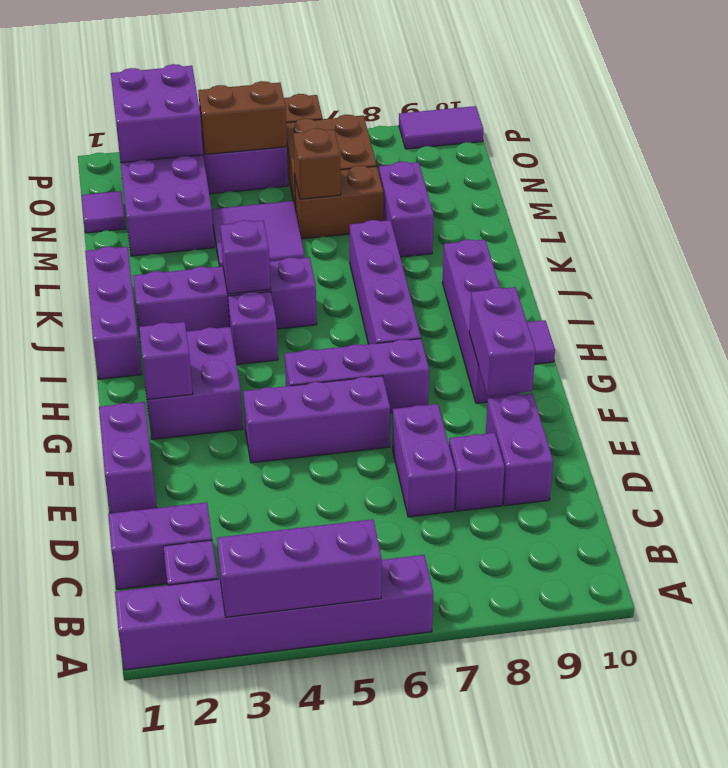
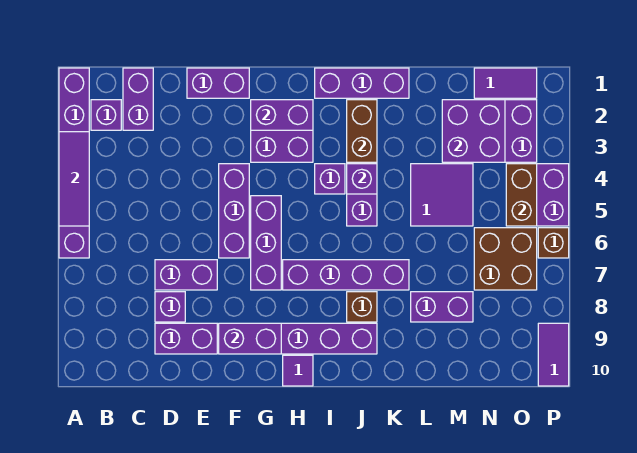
purple brick A3:A5 level 2 -> purple tile A3:A5 level 2
purple brick G2 level 2 -> purple brick G2:H2 level 2
brown brick M6:M7 level 1 -> brown brick J2:J3 level 2
brown brick M6 level 2 -> brown brick J8 level 1
purple tile N1 level 1 -> purple tile N1:O1 level 1
purple brick O2:P3 level 2 -> purple brick M2:N3 level 2

